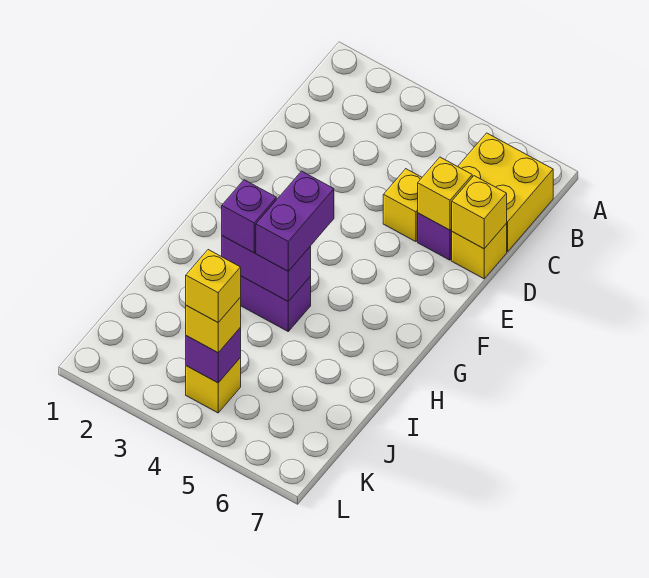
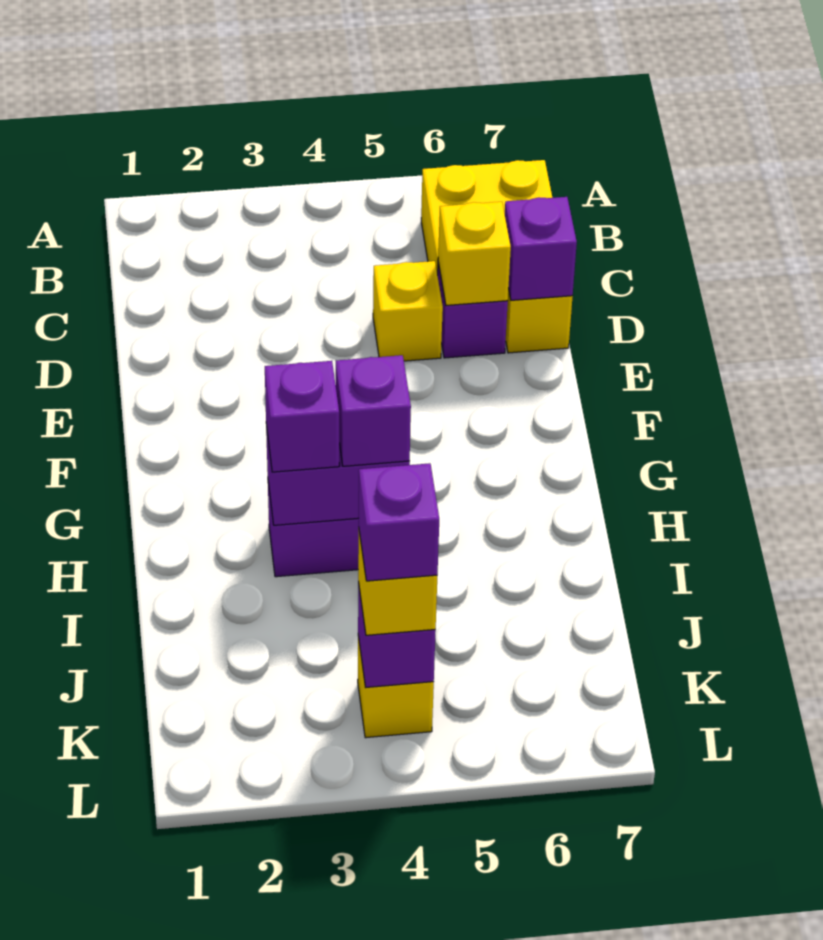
yellow brick D7 level 2 -> purple brick D7 level 2
purple brick G4:H4 level 3 -> purple brick H4 level 3
yellow brick K4 level 4 -> purple brick K4 level 4

